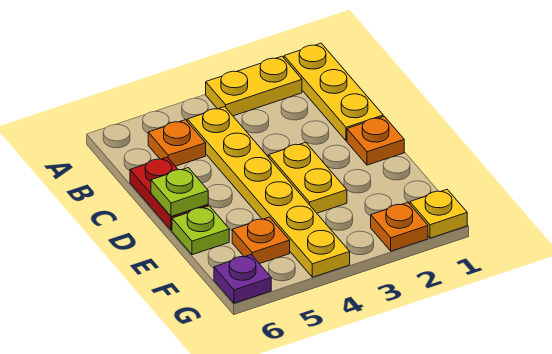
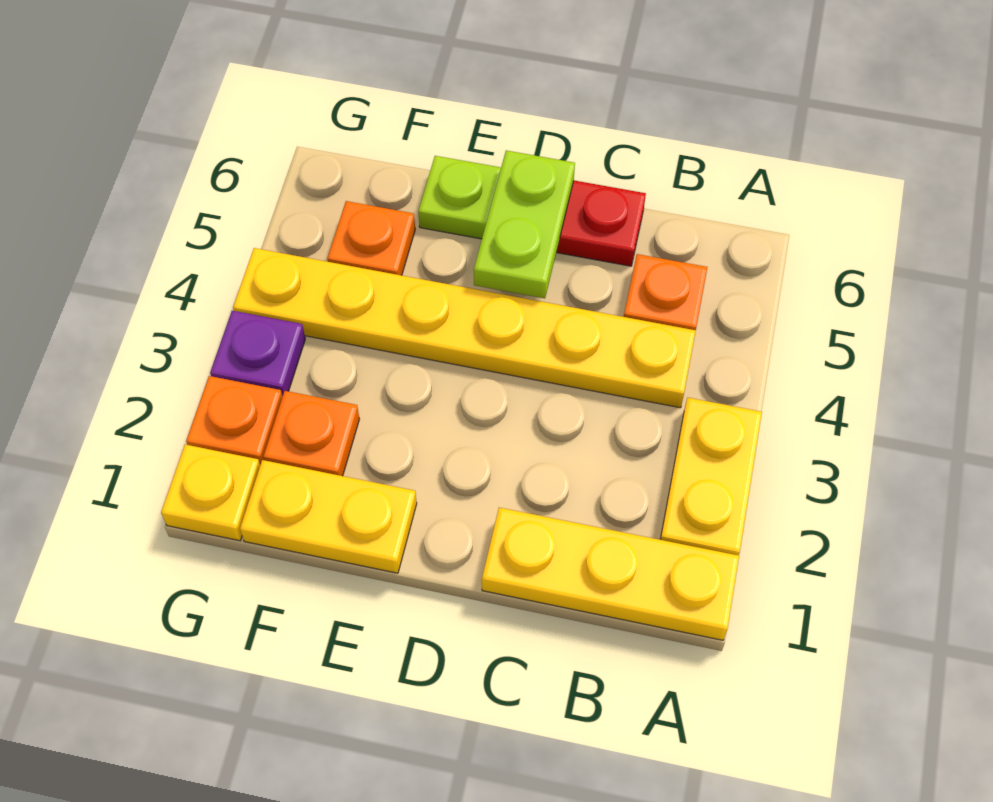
orange plate D1 level 1 -> orange plate F2 level 1
yellow plate D3:E3 level 1 -> yellow plate E1:F1 level 1
lime plate D6 level 2 -> lime plate D5:D6 level 2
purple plate G6 level 1 -> purple plate G3 level 1

